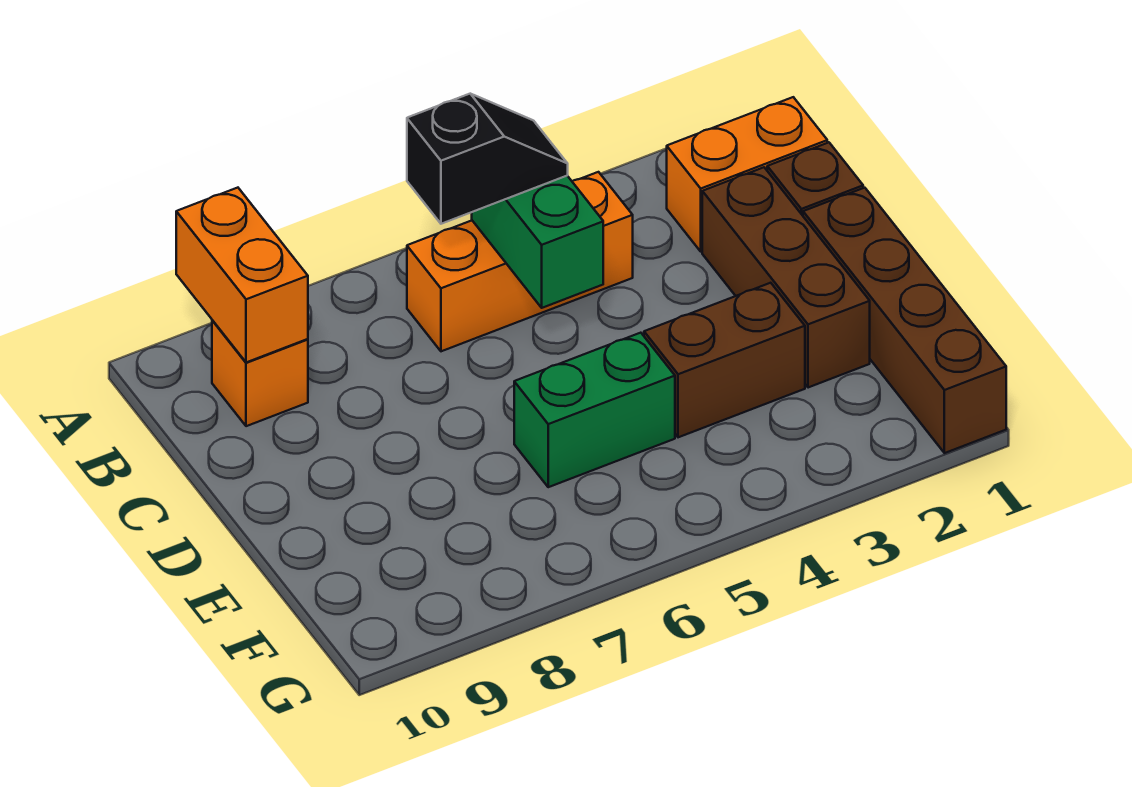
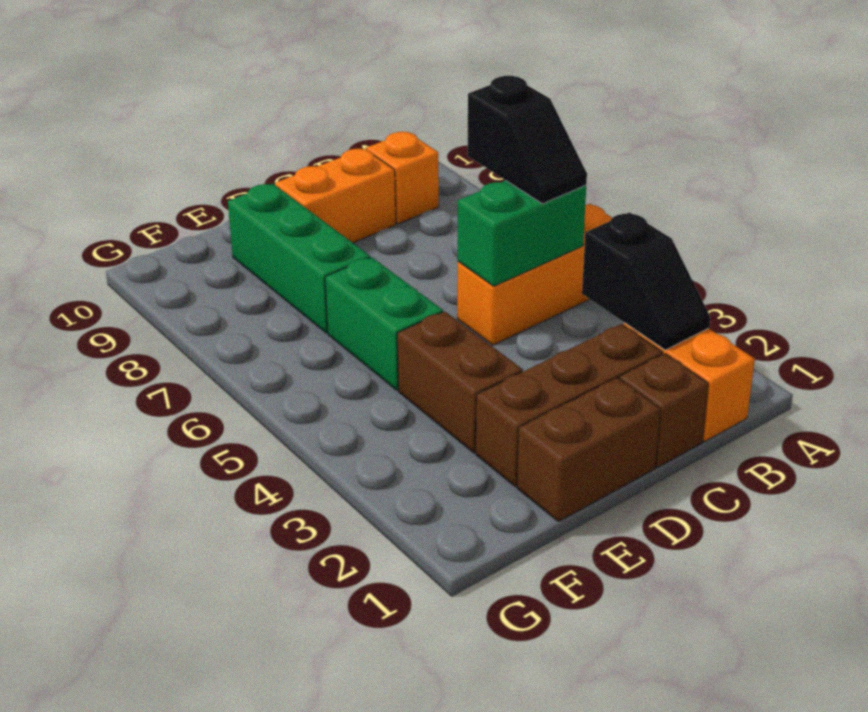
orange brick A9:B9 level 2 -> orange brick C9:D9 level 1
none -> black slope B2:B3 level 2 top 3
orange brick B4:B6 level 1 -> orange brick A5:C5 level 1
brown brick D1:G1 level 1 -> brown brick D1:E1 level 1
none -> green brick E7:E9 level 1

